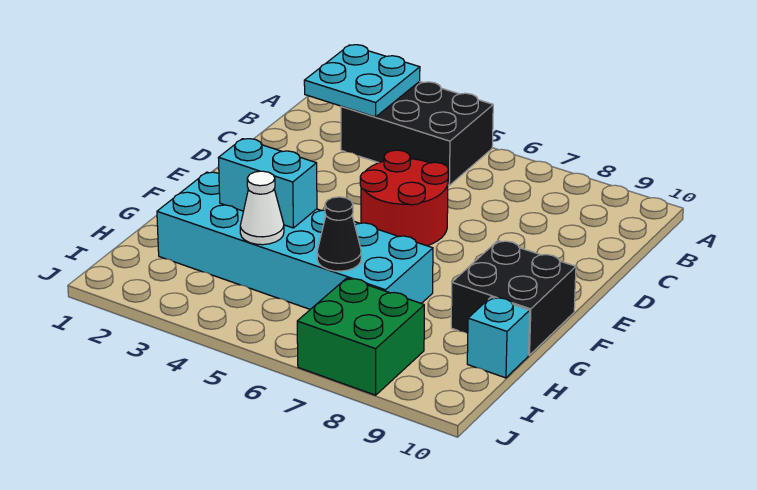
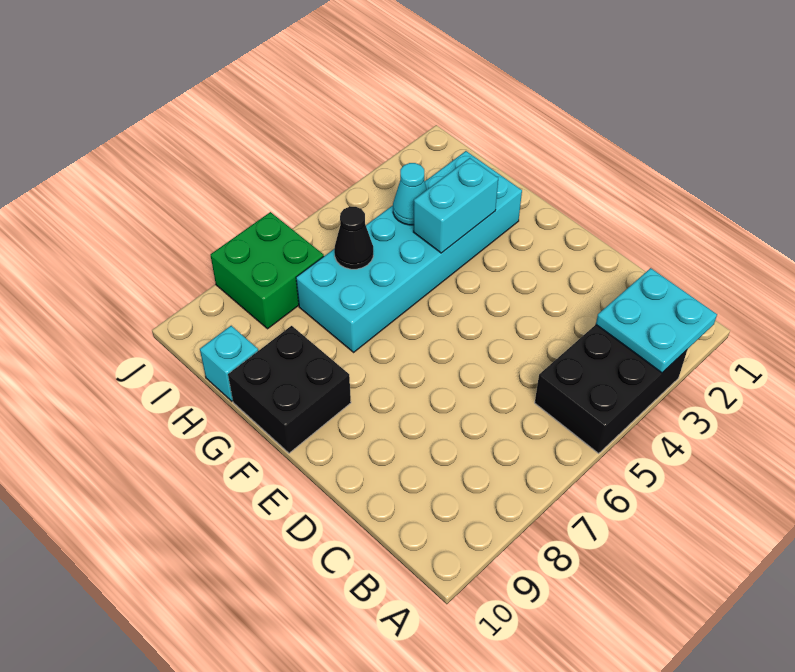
red round brick D5:E6 level 1 -> none
white cone H4 level 2 -> cyan cone H4 level 2

